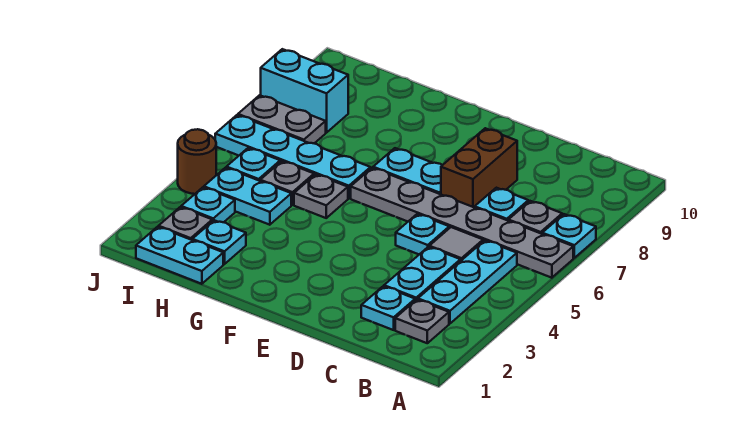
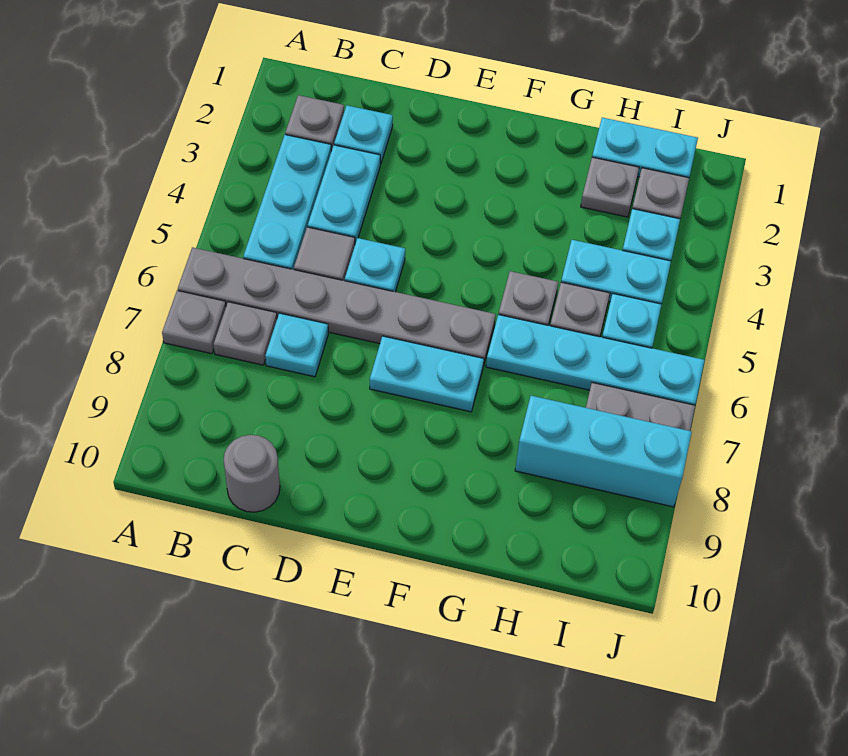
cyan plate A7 level 1 -> grey plate A7 level 1
none -> grey round brick C10 level 1
brown brick D7:D8 level 1 -> none
cyan plate H2 level 1 -> grey plate H2 level 1
cyan brick I8:J8 level 1 -> cyan brick H8:J8 level 1
brown round brick J4 level 1 -> none

